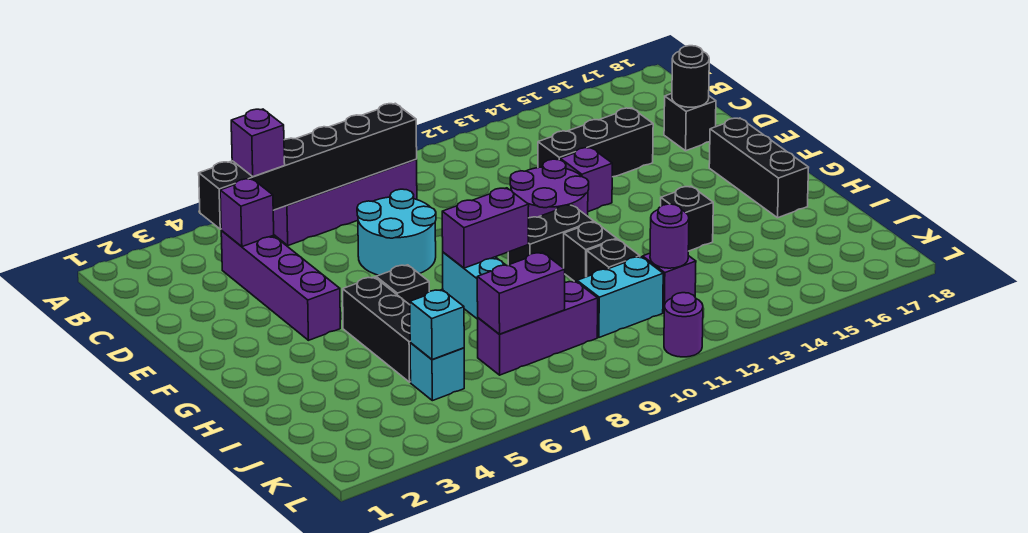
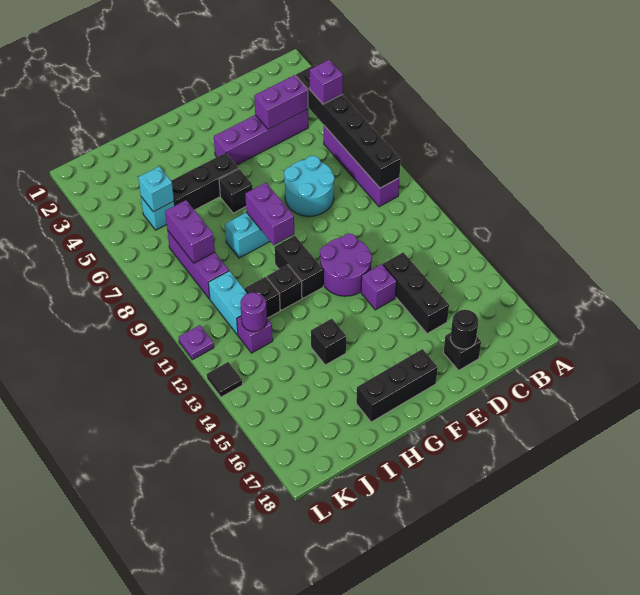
purple brick C4 level 2 -> purple brick C4:D4 level 2
purple round brick L11 level 1 -> purple plate L11 level 1
none -> black tile L13 level 1

